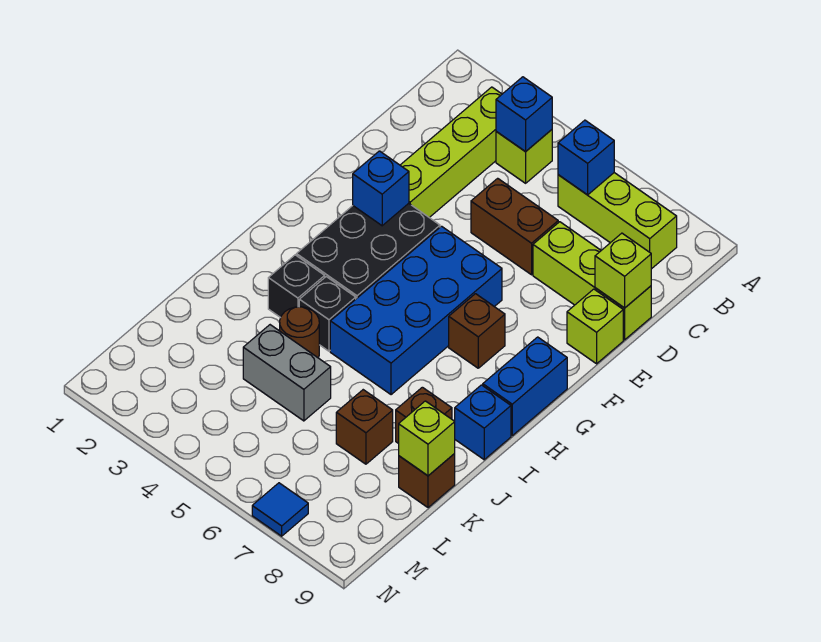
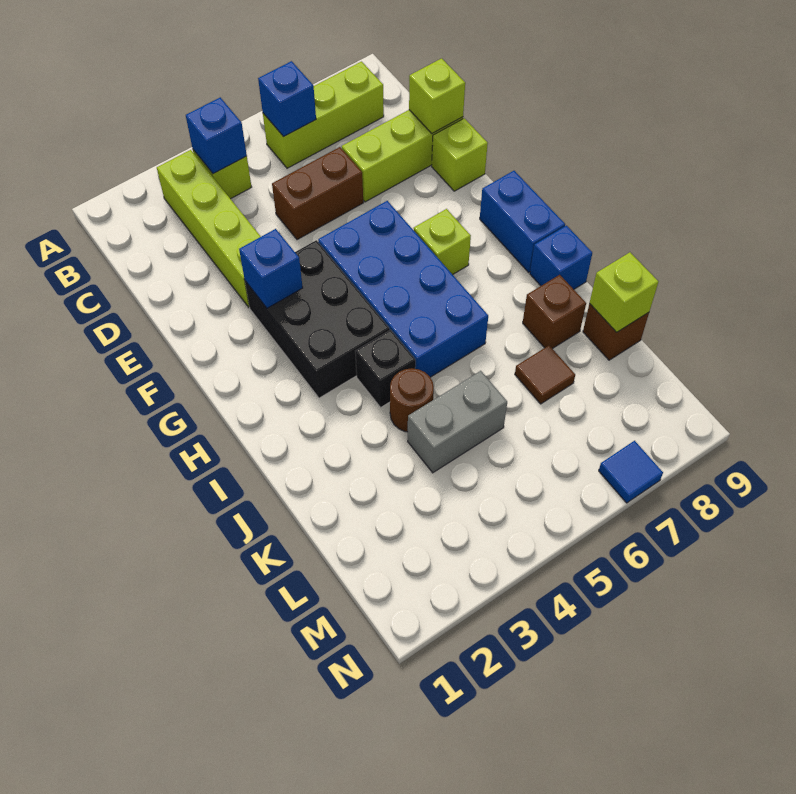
brown brick G7 level 1 -> lime brick G7 level 1
black brick I3 level 1 -> none
brown brick K7 level 1 -> brown tile K7 level 1

